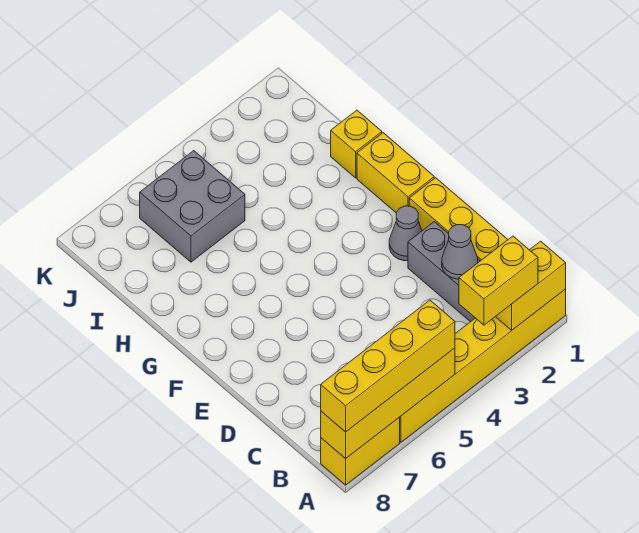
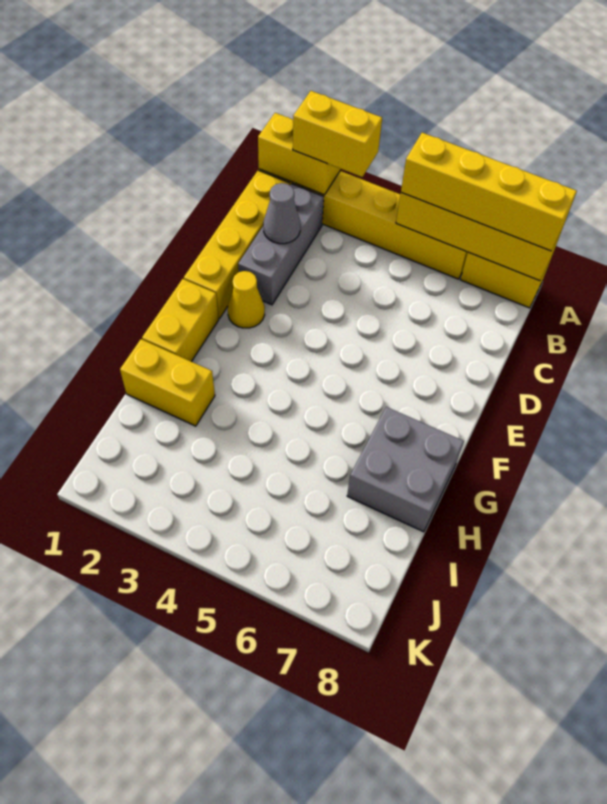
grey cone E2 level 1 -> yellow cone E2 level 1
yellow brick H1 level 1 -> yellow brick H1:H2 level 1
grey brick I5:J6 level 1 -> grey brick G7:H8 level 1

